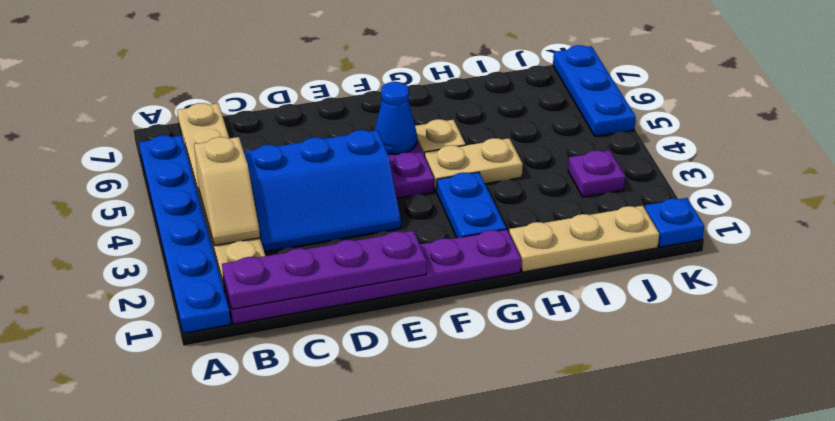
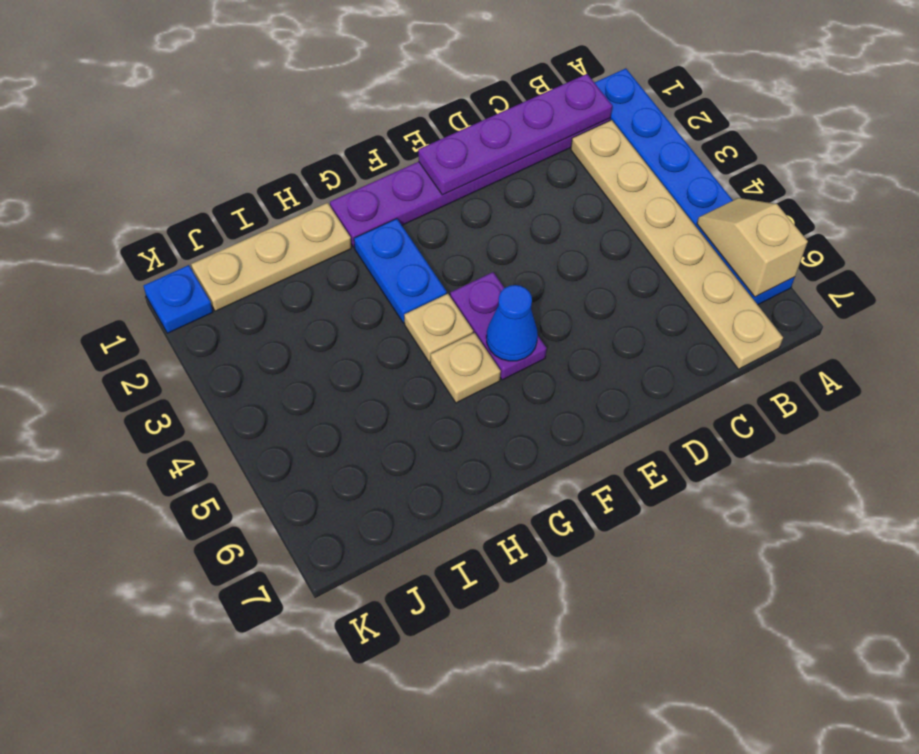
tan slope B3:B4 level 2 top 4 -> tan slope A5:A6 level 2 top 6
blue slope C3:E4 level 1 top 4 -> none
tan plate G4:H4 level 1 -> tan plate G4 level 1
purple plate J3 level 1 -> none
blue plate K5:K7 level 1 -> none

